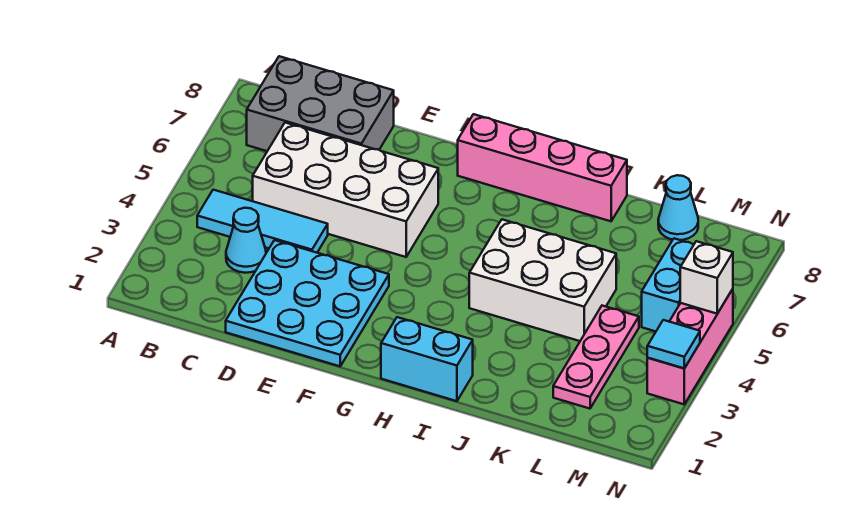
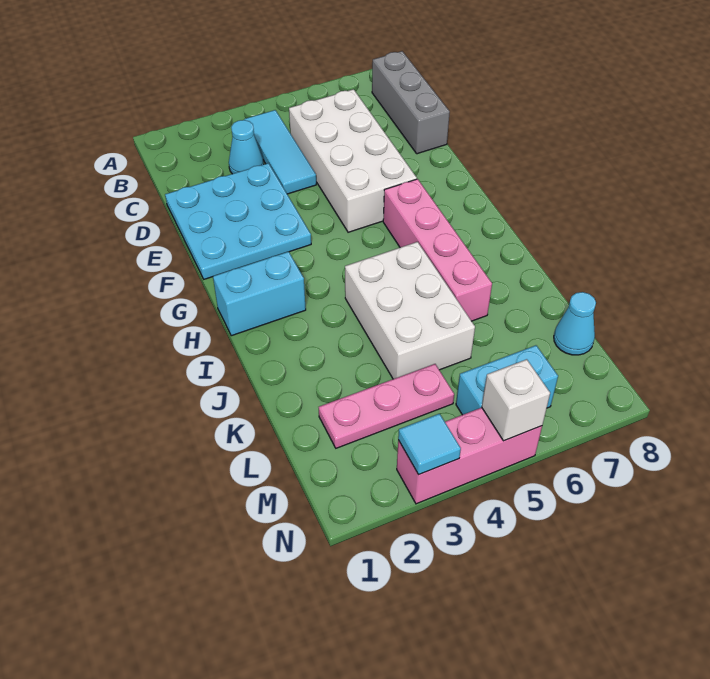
grey brick B7:D8 level 1 -> grey brick B8:D8 level 1
pink brick G8:J8 level 1 -> pink brick G6:J6 level 1
cyan brick H1:I1 level 1 -> cyan brick H1:H2 level 1

